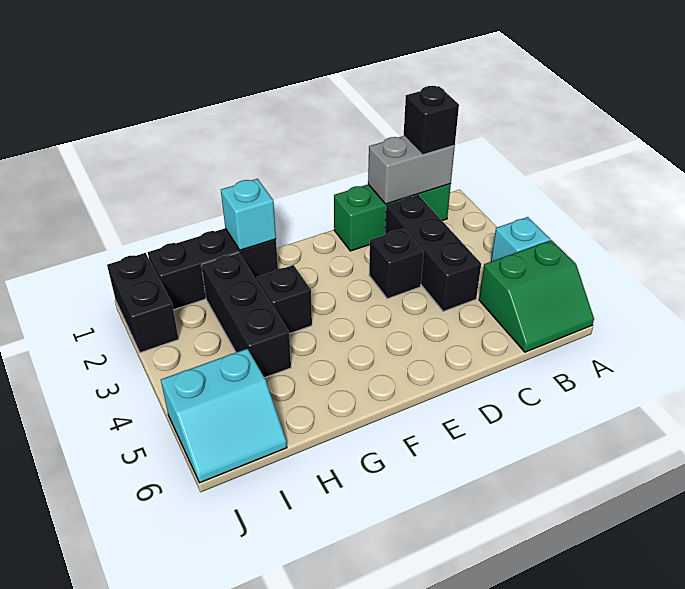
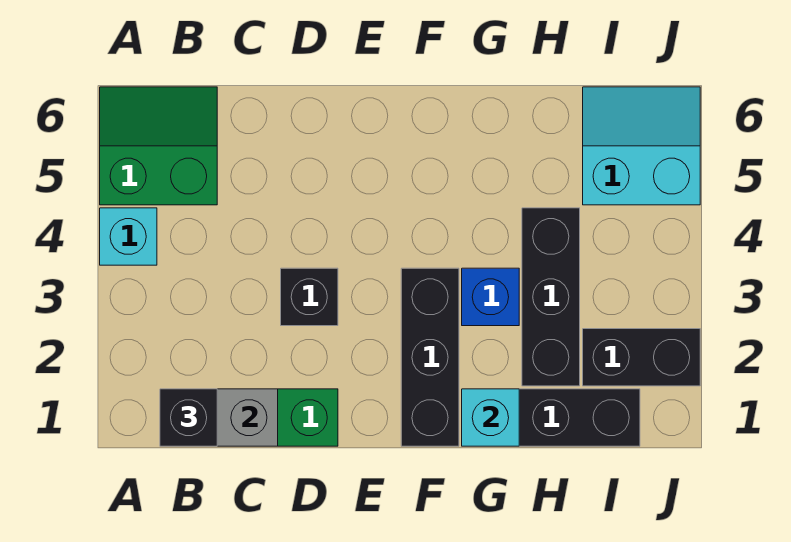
black brick C2:C4 level 1 -> black brick F1:F3 level 1
black brick G3 level 1 -> blue brick G3 level 1
black brick J1:J2 level 1 -> black brick I2:J2 level 1

